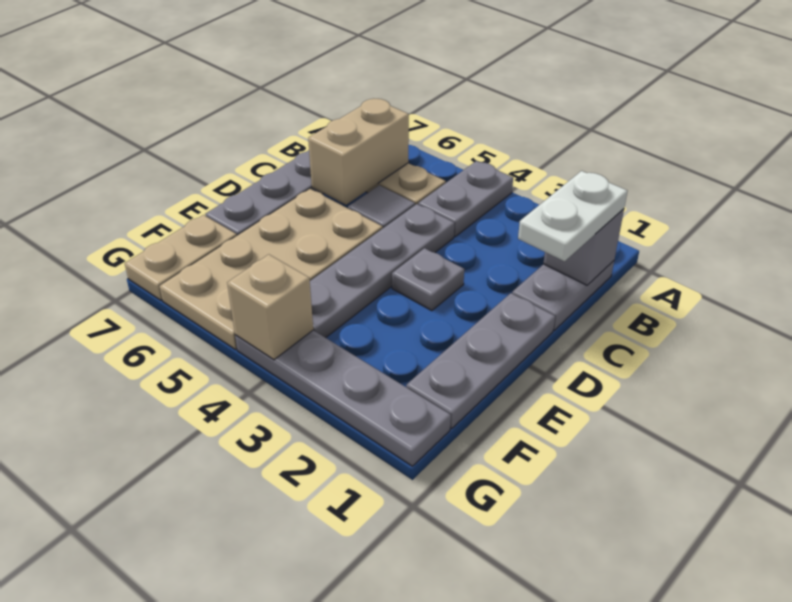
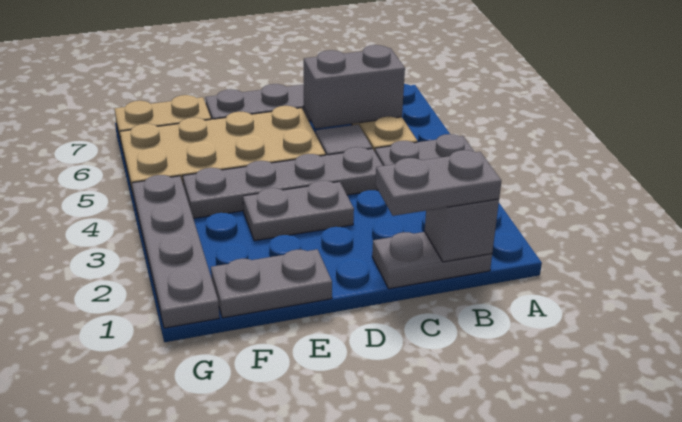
white plate B1:C1 level 3 -> grey plate B1:C1 level 3
tan brick B6:C6 level 2 -> grey brick B6:C6 level 2
grey plate D1:F1 level 1 -> grey plate E1:F1 level 1
grey plate D3 level 1 -> grey plate D3:E3 level 1
tan brick G4 level 2 -> none

